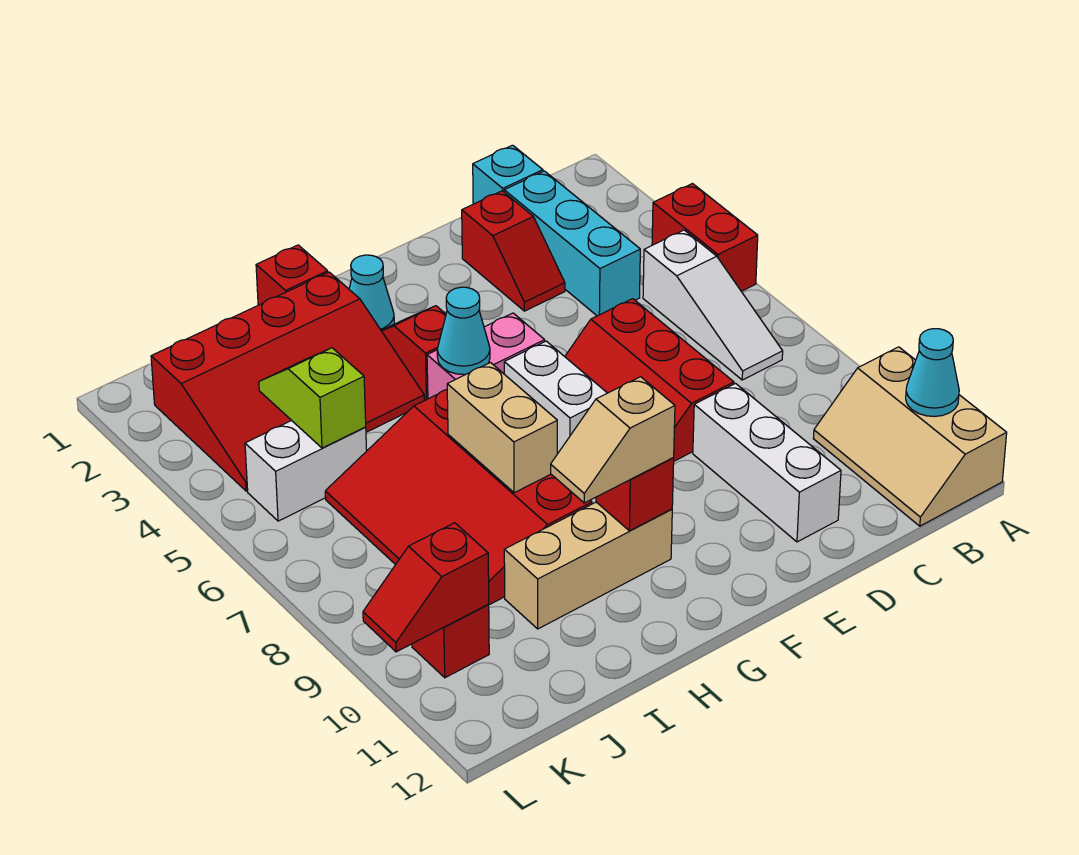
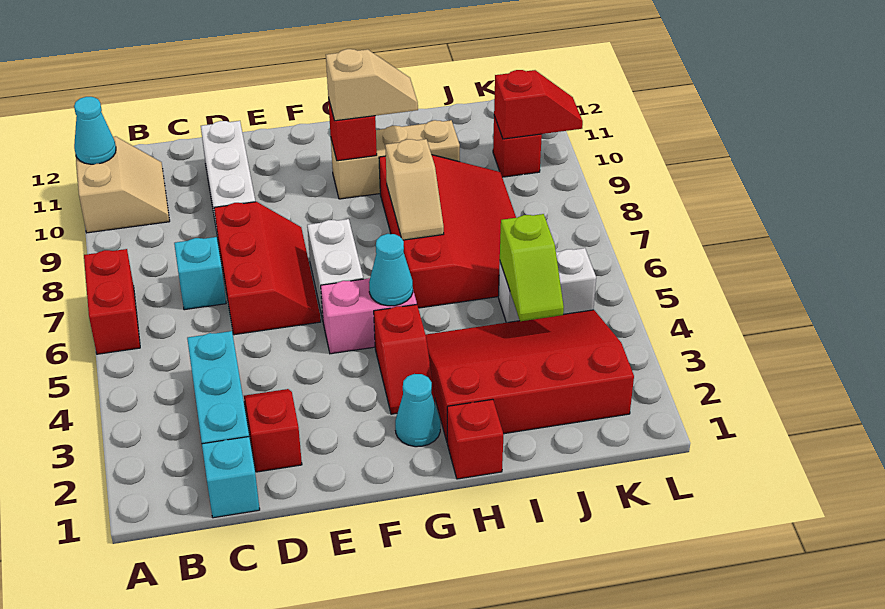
red brick A4:A5 level 1 -> red brick A6:A7 level 1
tan slope A10:B12 level 1 top A -> tan slope A10:B11 level 1 top A
white slope B5:B7 level 1 top 5 -> none
none -> cyan brick C7 level 1
tan brick H7:H8 level 2 -> tan slope H7:H8 level 2 top 8

